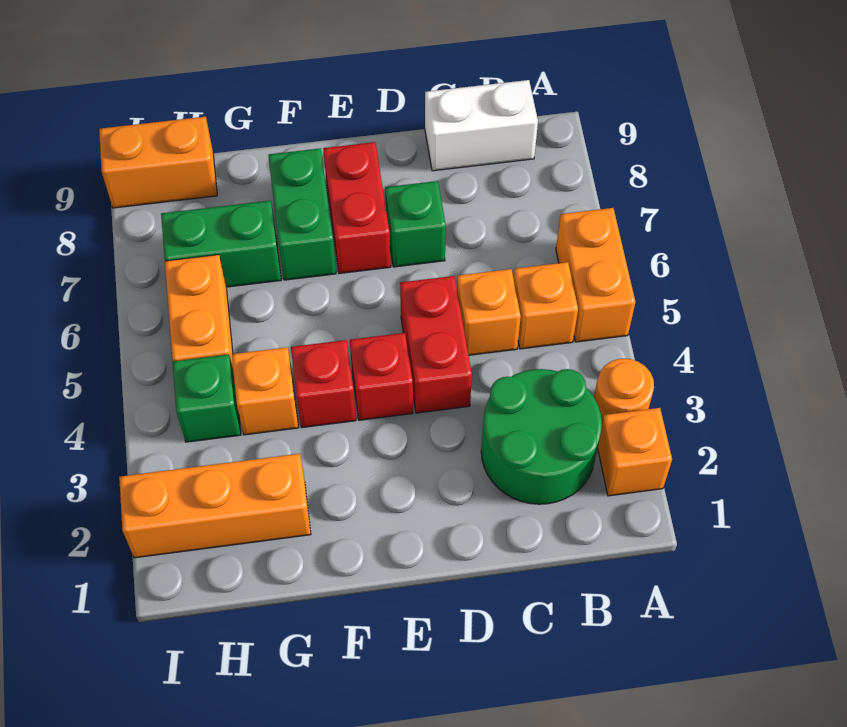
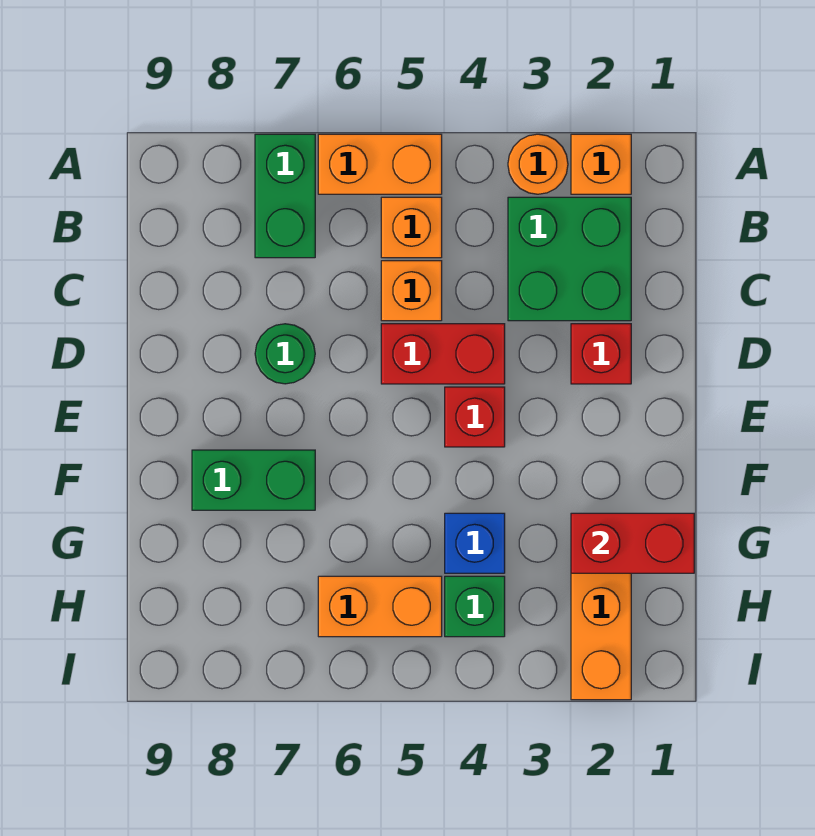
green round brick B2:C3 level 1 -> green brick B2:C3 level 1
white brick B9:C9 level 1 -> none
green brick D7 level 1 -> green round brick D7 level 1
red brick E7:E8 level 1 -> red brick G1:G2 level 2
red brick F4 level 1 -> red brick D2 level 1
orange brick G4 level 1 -> blue brick G4 level 1
green brick G7:H7 level 1 -> green brick A7:B7 level 1
orange brick H9:I9 level 1 -> none

